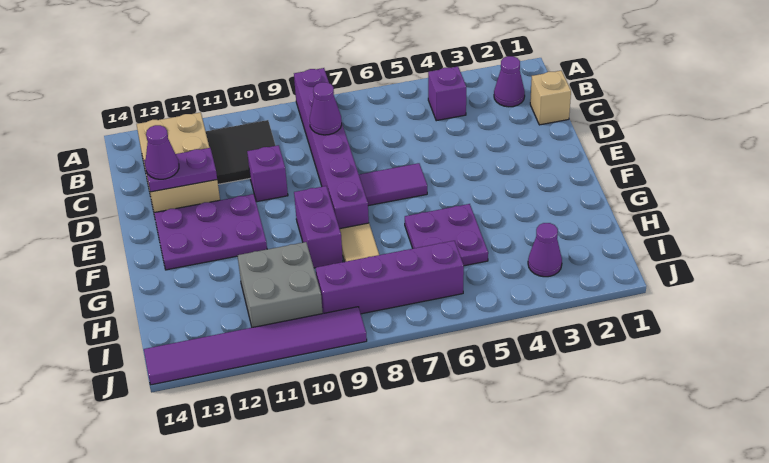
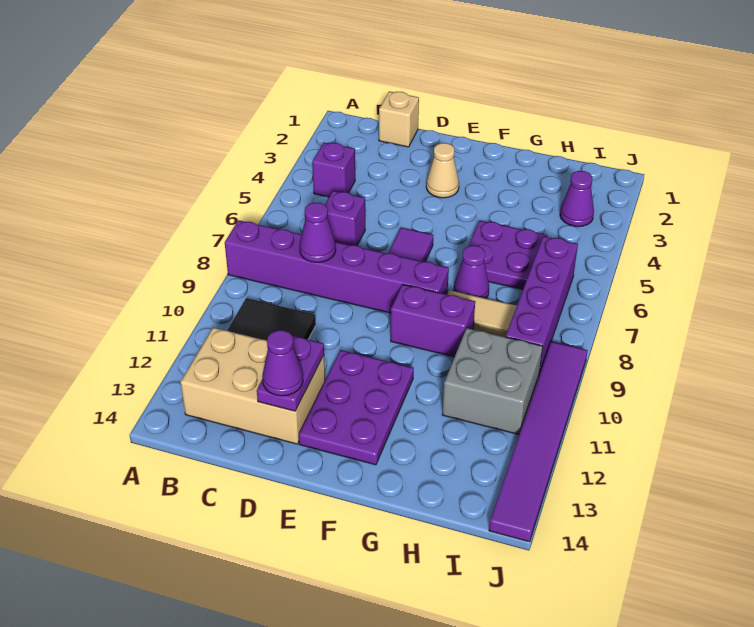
purple cone B2 level 1 -> purple cone G7 level 1
purple brick D10 level 1 -> purple brick C6 level 1
none -> tan cone E3 level 1

